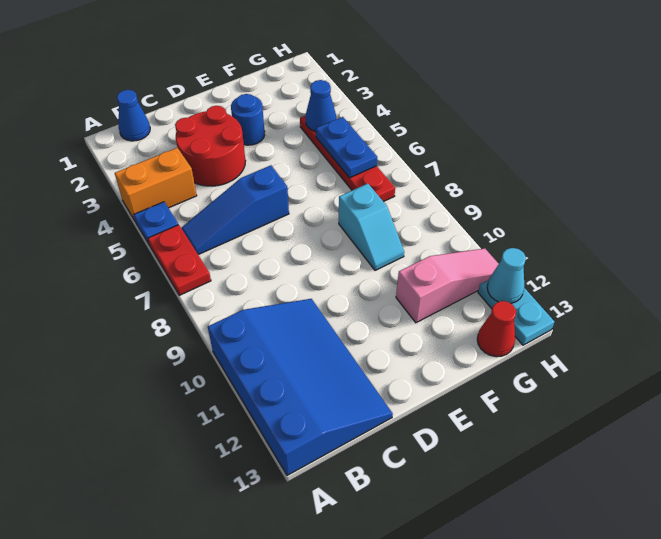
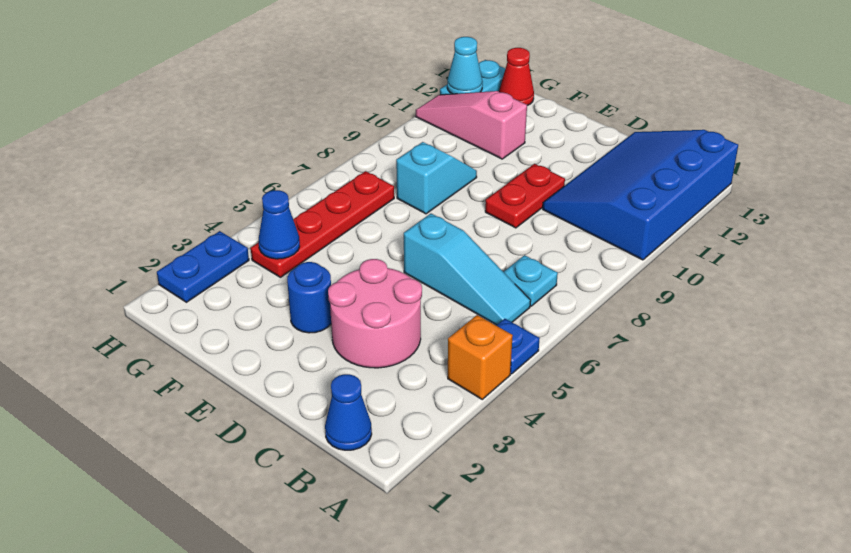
orange brick A4:B4 level 1 -> orange brick A4 level 1
red plate A6:A7 level 1 -> red plate D9:D10 level 1
blue slope B6:D6 level 1 top D -> cyan slope B6:D6 level 1 top D
none -> cyan plate B7 level 1
red round brick C3:D4 level 1 -> pink round brick C3:D4 level 1
blue plate G5:G6 level 2 -> blue plate H2:H3 level 1

